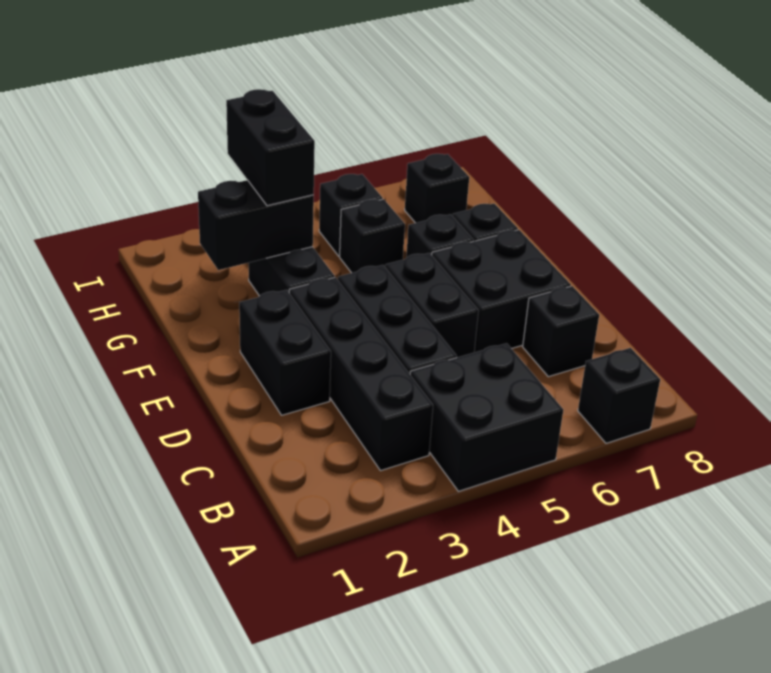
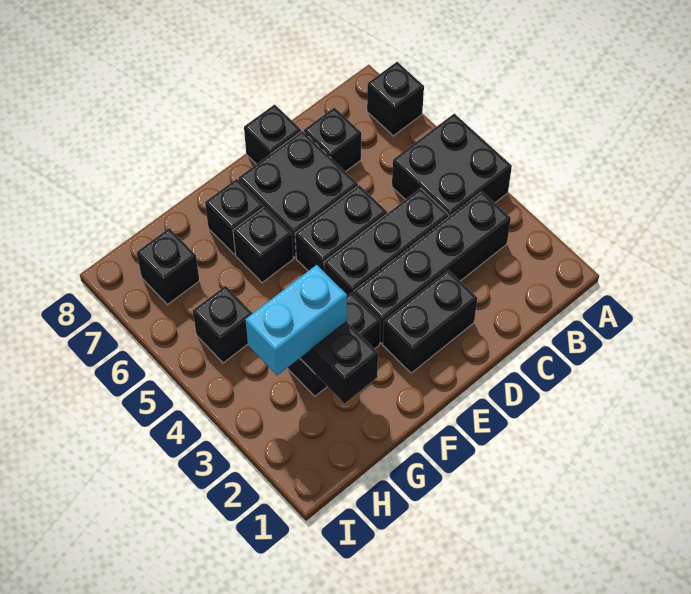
black brick G3:H3 level 3 -> cyan brick G3:H3 level 3
black brick G5 level 1 -> black brick D8 level 1

